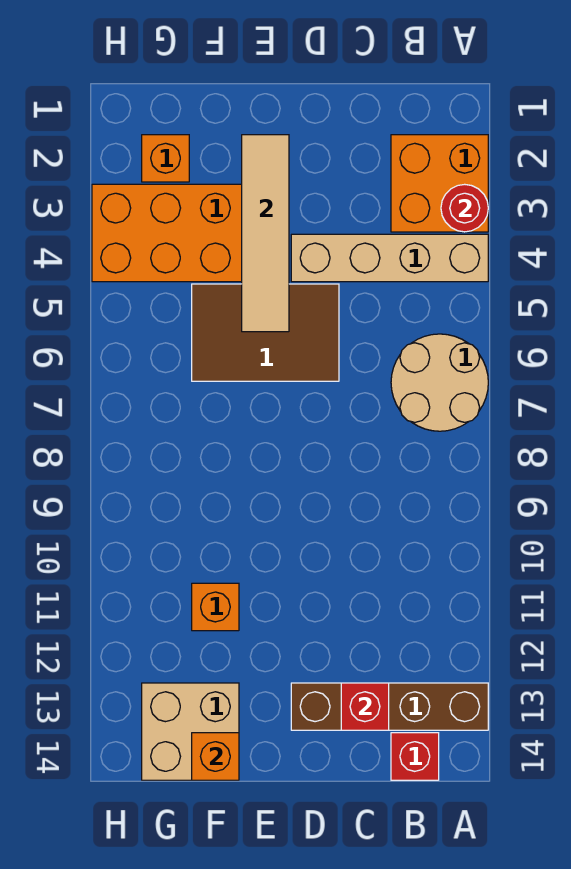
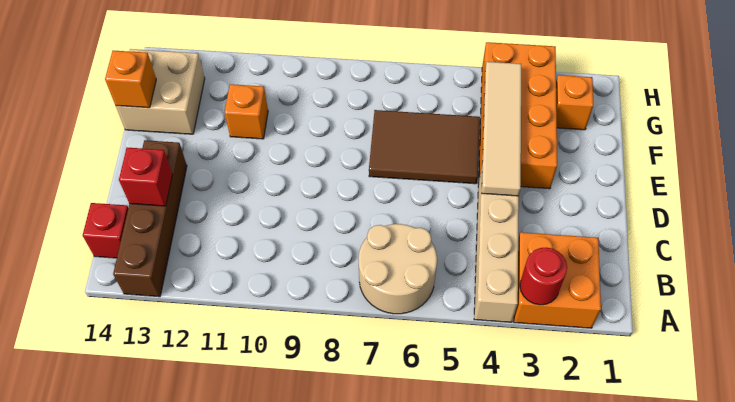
brown tile D5:F6 level 1 -> brown tile E5:F7 level 1
tan tile E2:E5 level 2 -> tan tile D4:G4 level 2

